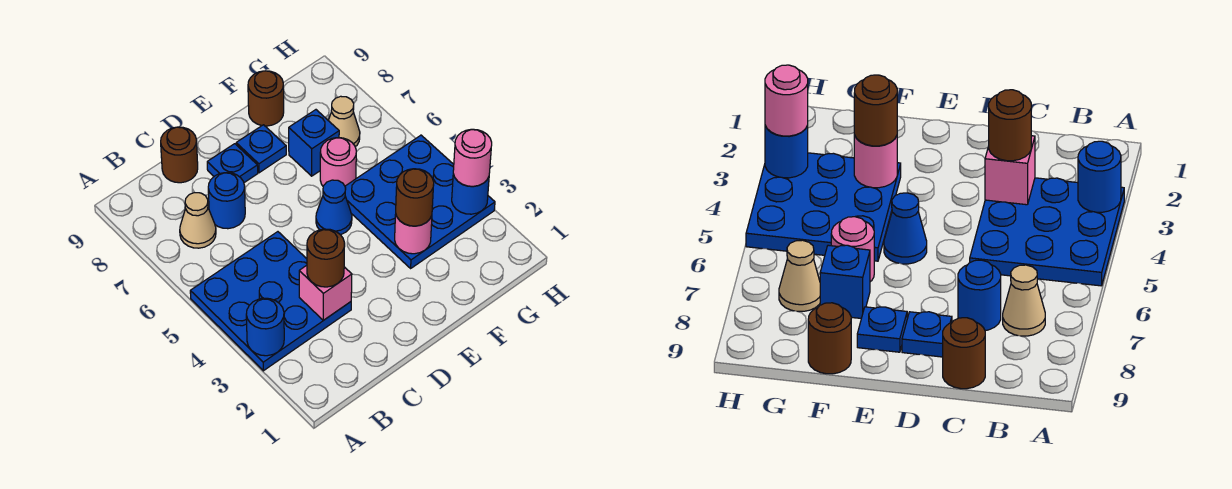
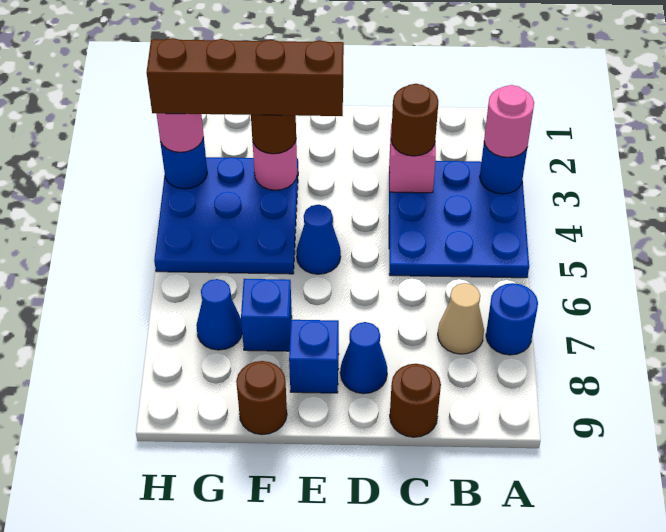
blue round brick C7 level 1 -> blue round brick A7 level 1
blue plate D8 level 1 -> blue cone D8 level 1
none -> brown brick E3:H3 level 4
blue plate E8 level 1 -> blue brick E8 level 1
pink round brick F6 level 1 -> pink round brick A3 level 3
tan cone G7 level 1 -> blue cone G7 level 1

